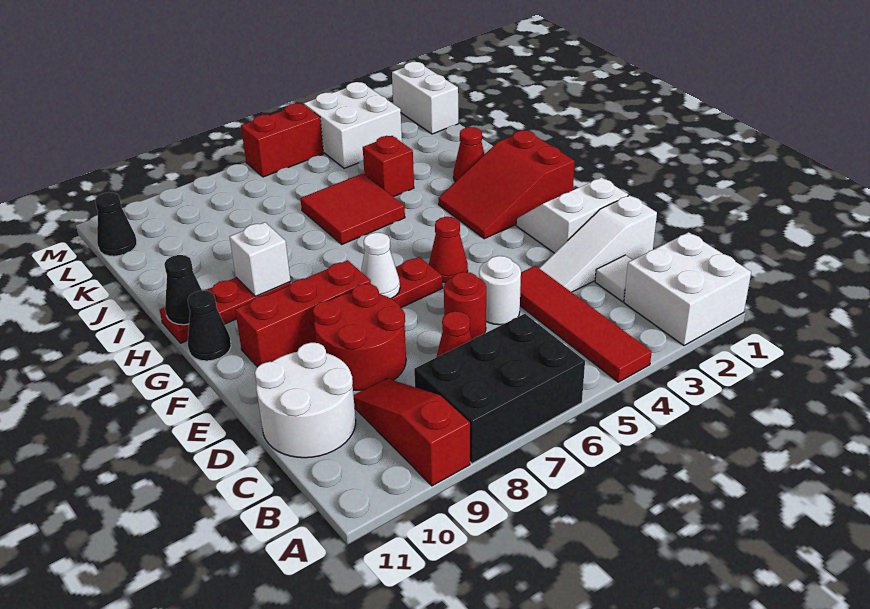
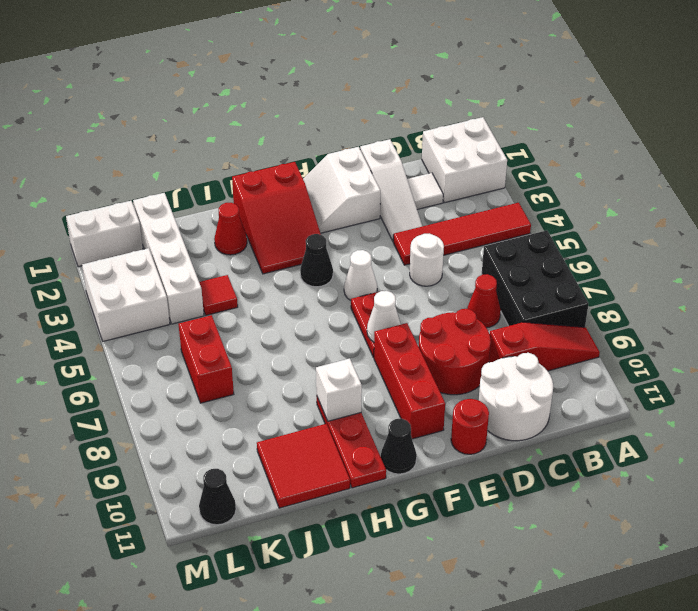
red slope A9:C9 level 1 top A -> red slope A9:C9 level 1 top C
red round brick D6 level 1 -> red round brick E11 level 1
red cone F5 level 1 -> white cone F5 level 1
black cone H11 level 2 -> black cone G4 level 1
red tile I5:J6 level 1 -> red tile I10:J11 level 1
red brick J4 level 1 -> red tile J4 level 1
none -> white brick K1:K4 level 1
red brick M5:M6 level 1 -> red brick K6:K7 level 1

